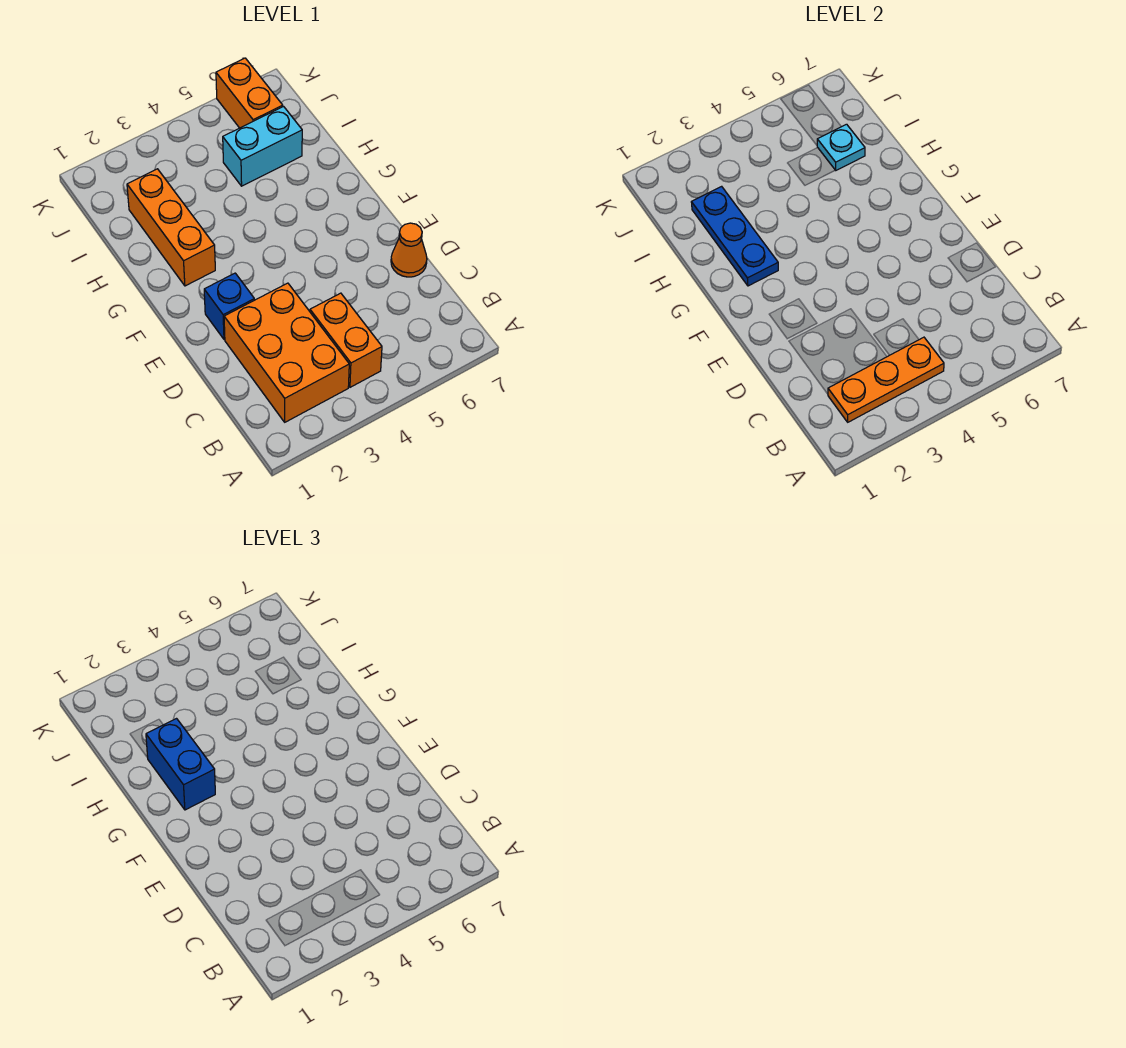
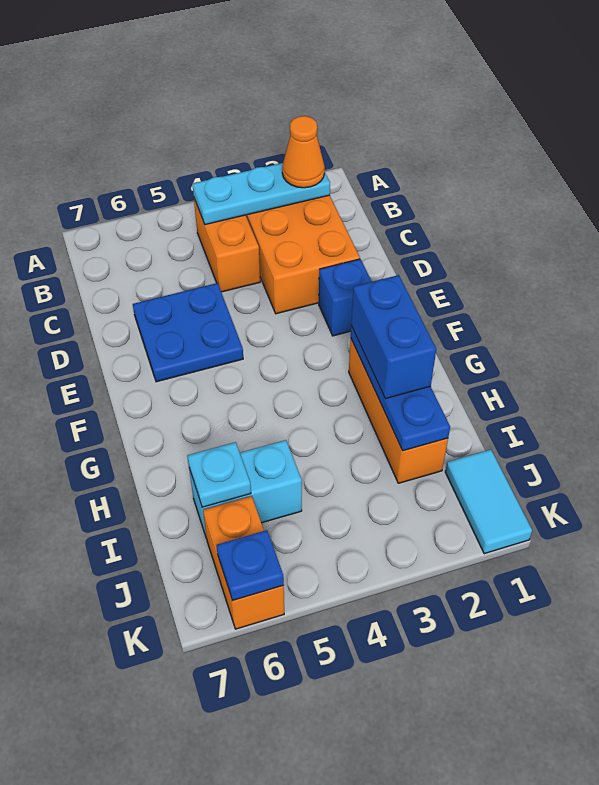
orange plate B2:B4 level 2 -> cyan plate B2:B4 level 2
none -> blue plate D5:E6 level 1
orange cone D7 level 1 -> orange cone B2 level 3
none -> cyan tile J1:K1 level 1
none -> blue plate K6 level 2

